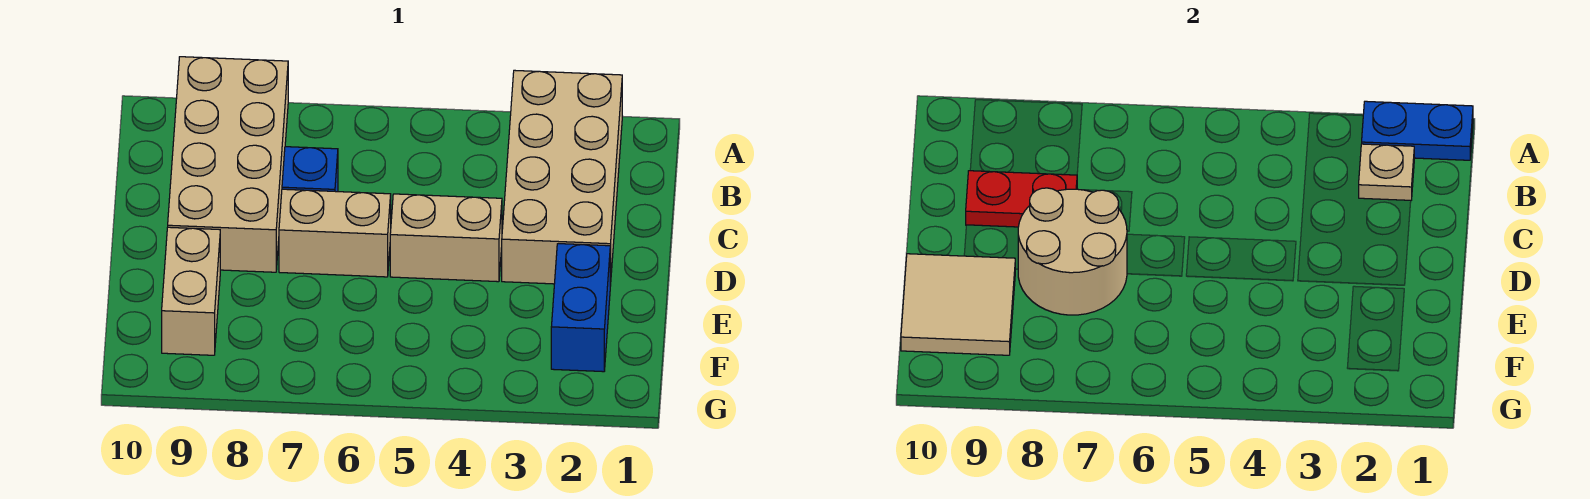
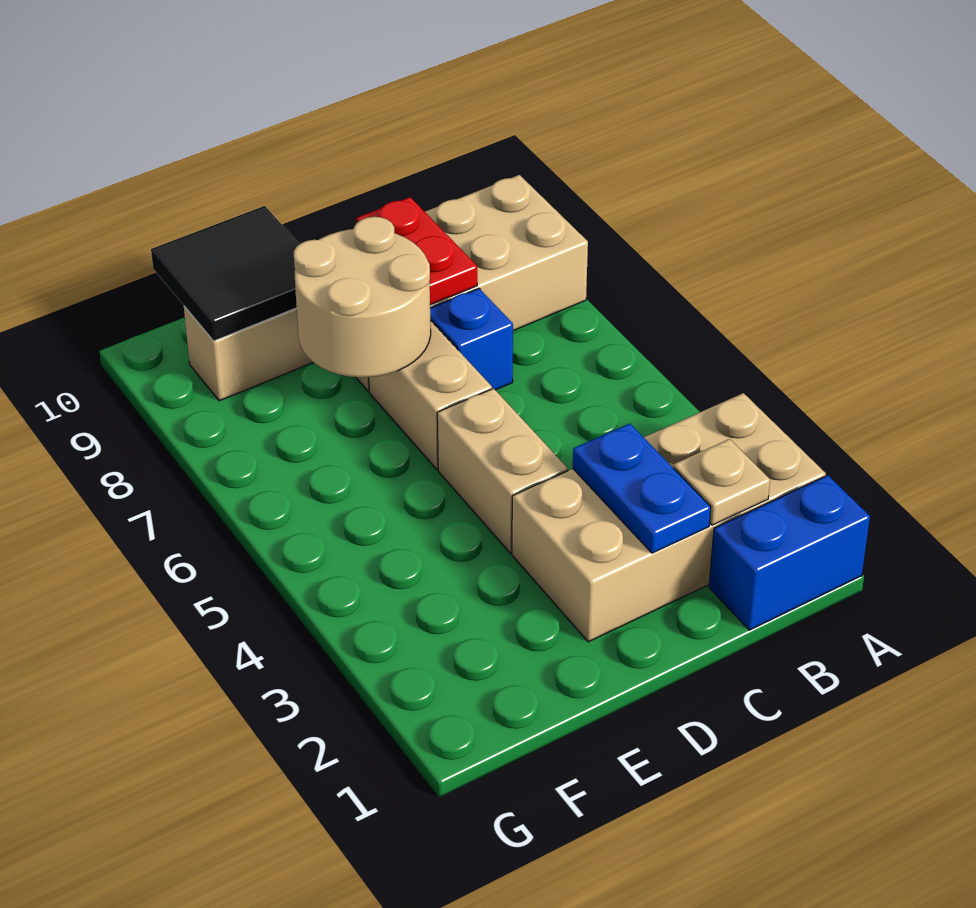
blue plate A1:A2 level 2 -> blue plate C2:C3 level 2
blue brick E2:F2 level 1 -> blue brick A1:B1 level 1
tan tile E9:F10 level 2 -> black tile E9:F10 level 2

